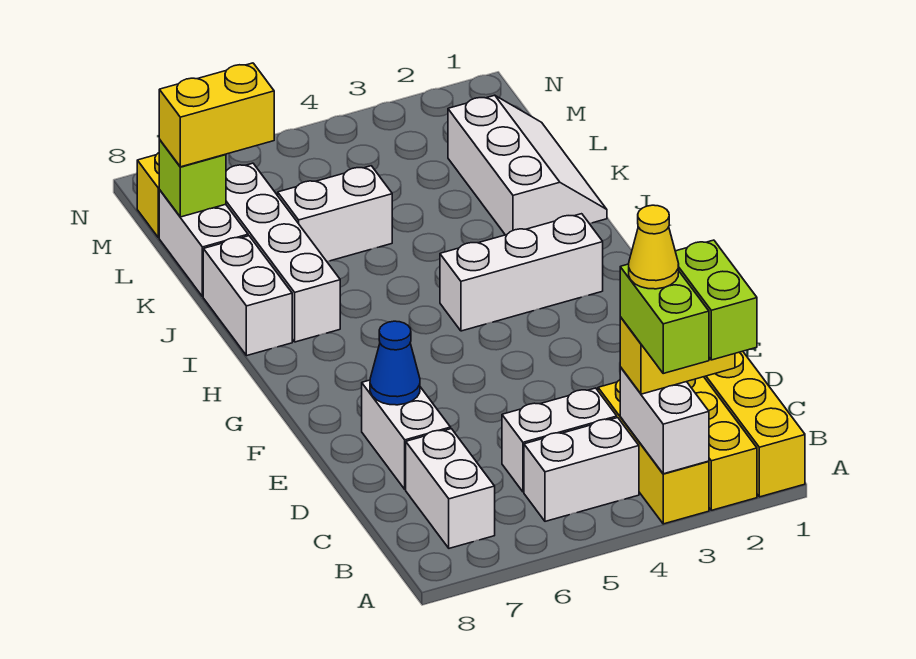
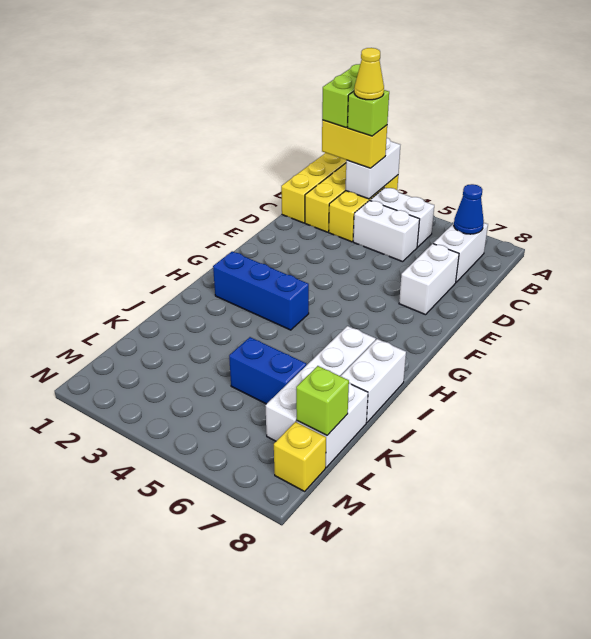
lime brick A3:B3 level 4 -> lime brick B3 level 4
blue cone E7 level 2 -> blue cone B7 level 2
white brick H2:H4 level 1 -> blue brick H2:H4 level 1
white slope J1:L2 level 1 top 2 -> none
white brick K5:K6 level 1 -> blue brick K5:K6 level 1
yellow brick L7:L8 level 3 -> none

